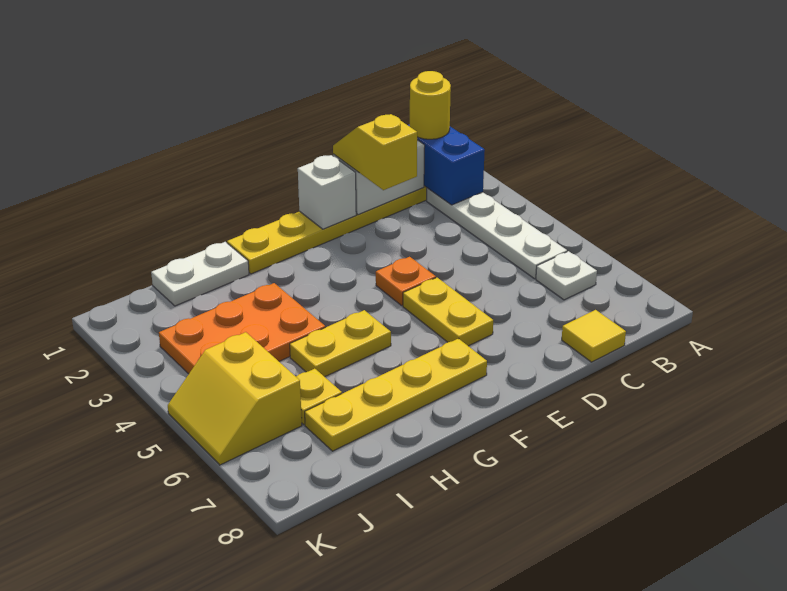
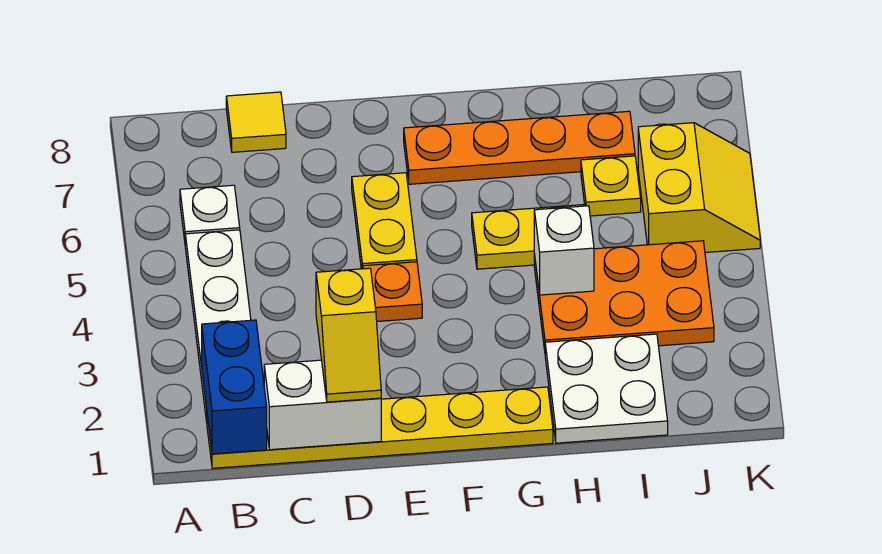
yellow round brick B1 level 3 -> none
white brick E1 level 2 -> white brick H4 level 2
yellow plate F7:I7 level 1 -> orange plate F7:I7 level 1
white plate H1:I1 level 1 -> white plate H1:I2 level 1

